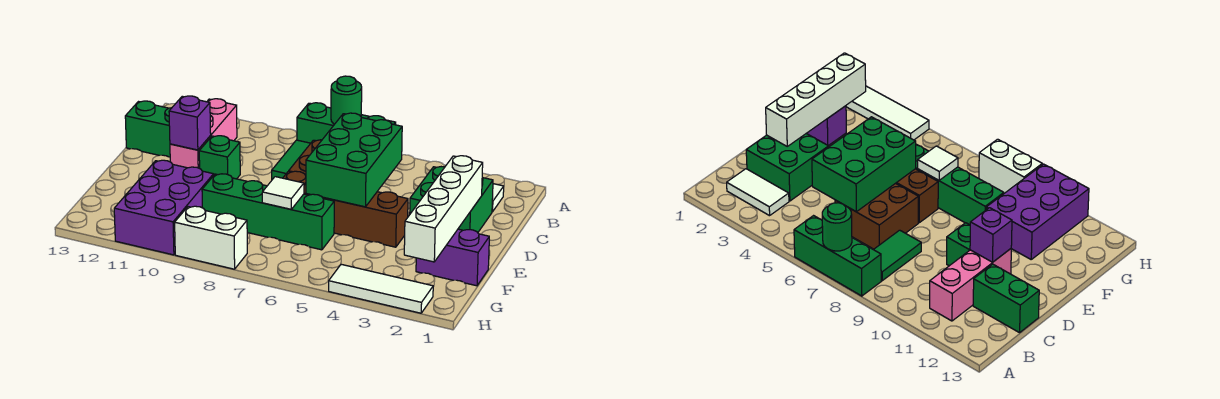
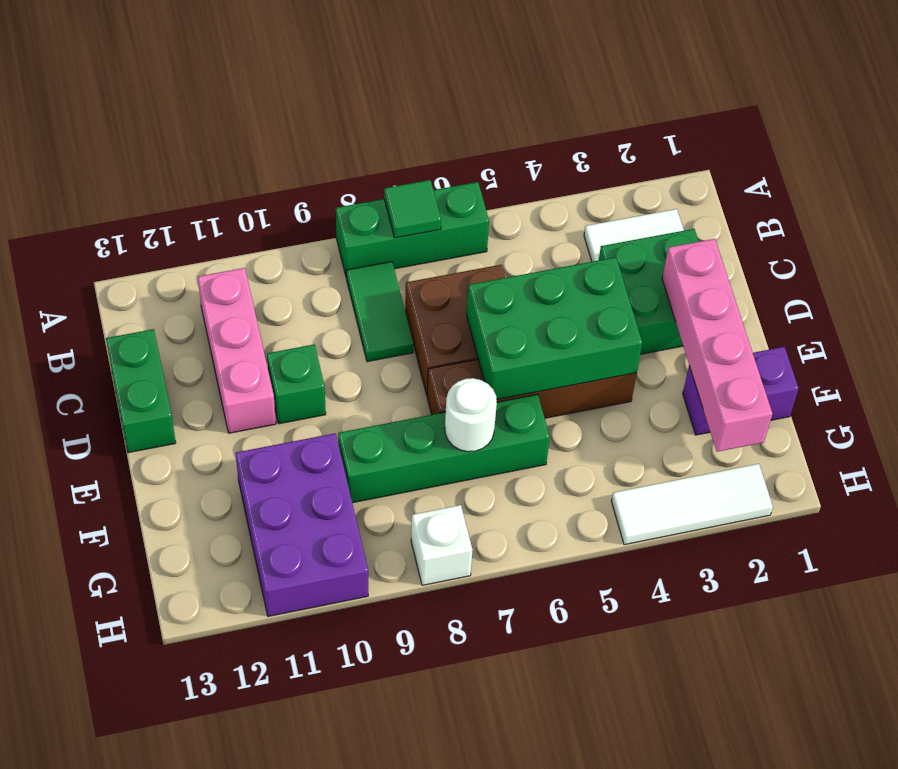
green round brick A7 level 2 -> green tile A7 level 2
green brick C5:E6 level 2 -> green brick D4:E6 level 2
green brick C12:C13 level 1 -> green brick C13:D13 level 1
white brick D2:G2 level 2 -> pink brick D2:G2 level 2
purple brick D11 level 2 -> none
white tile F7 level 2 -> white round brick F7 level 2
white brick H8:H9 level 1 -> white brick H8 level 1

